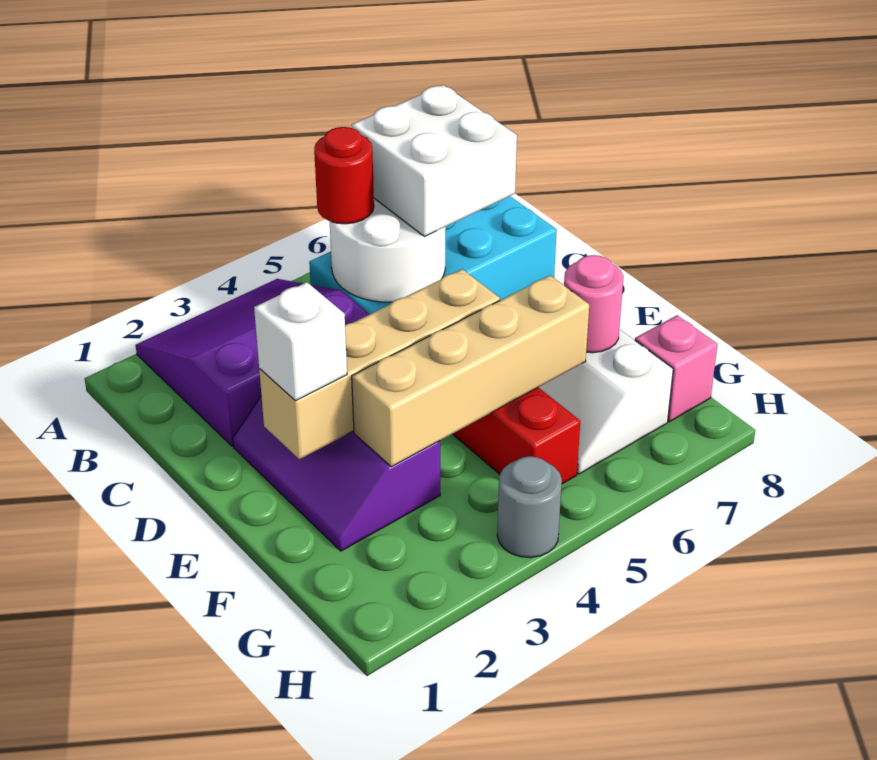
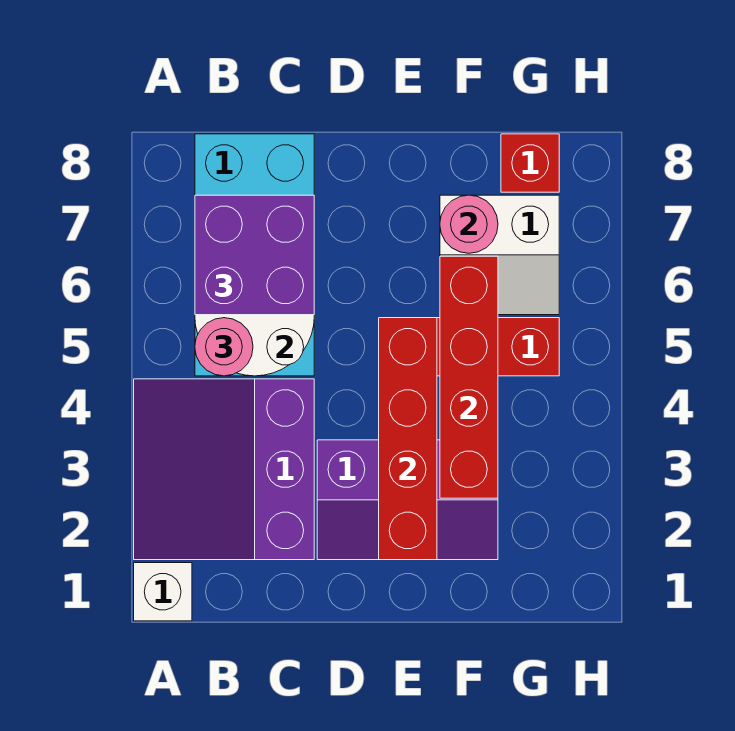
red round brick B5 level 3 -> pink round brick B5 level 3
white brick B6:C7 level 3 -> purple brick B6:C7 level 3
tan brick E2:E5 level 2 -> red brick E2:E5 level 2
white brick E2 level 3 -> white brick A1 level 1
tan brick F3:F6 level 2 -> red brick F3:F6 level 2
pink brick G8 level 1 -> red brick G8 level 1
grey round brick H4 level 1 -> none

